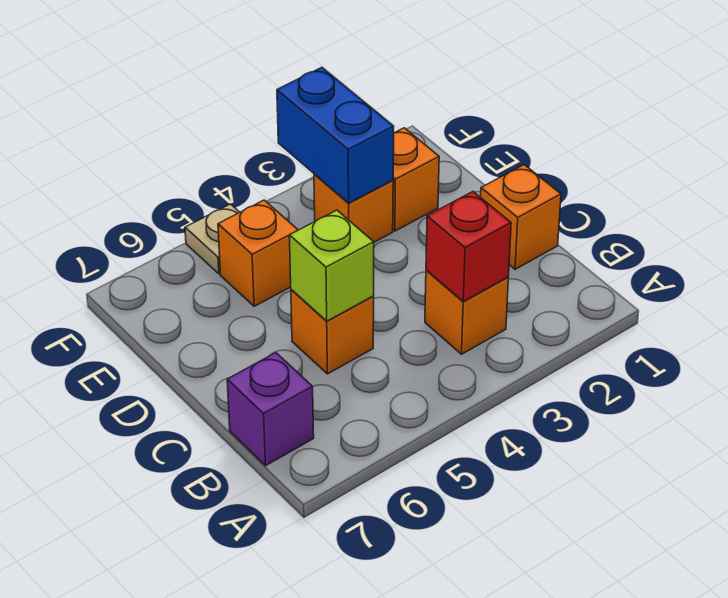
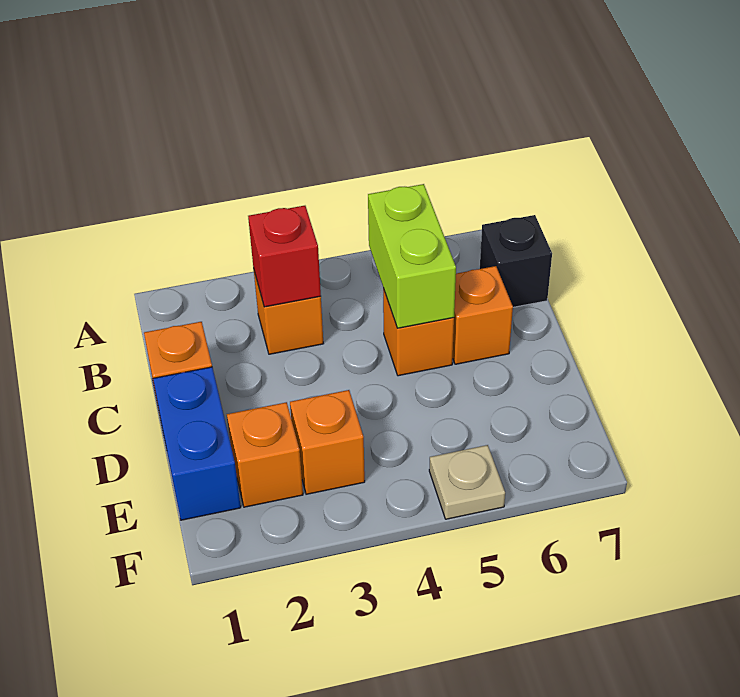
purple brick B7 level 1 -> black brick B7 level 1
lime brick C5 level 2 -> lime brick B5:C5 level 2
blue brick E3:F3 level 2 -> blue brick D1:E1 level 1
orange brick E5 level 1 -> orange brick C6 level 1

